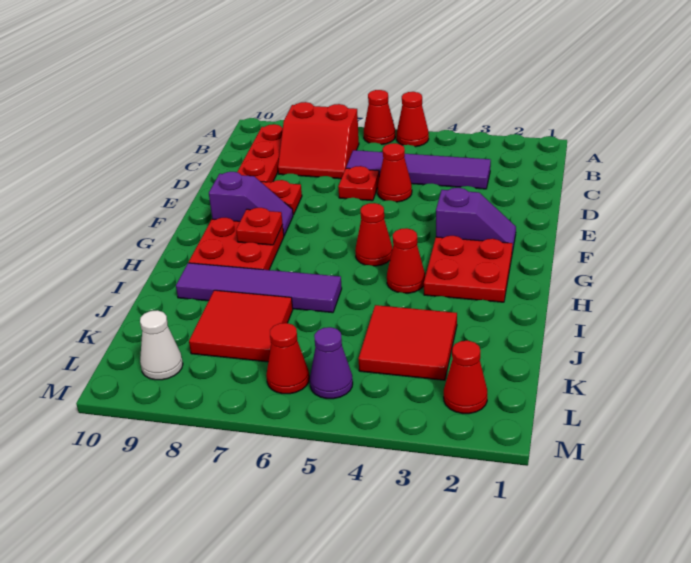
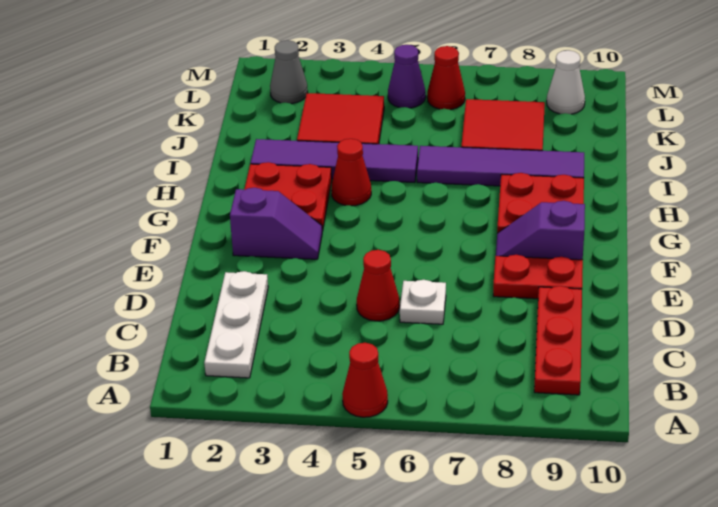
red cone A6 level 1 -> none
none -> white plate B2:D2 level 1
red slope B7:C8 level 1 top B -> none
purple tile C3:C6 level 1 -> purple tile I2:I5 level 1
red plate D6 level 1 -> white plate D6 level 1
purple slope F2:F3 level 1 top 3 -> purple slope F2:F3 level 1 top 2
red cone G5 level 1 -> none
red plate G8 level 2 -> none
red cone L2 level 1 -> grey cone L2 level 1

